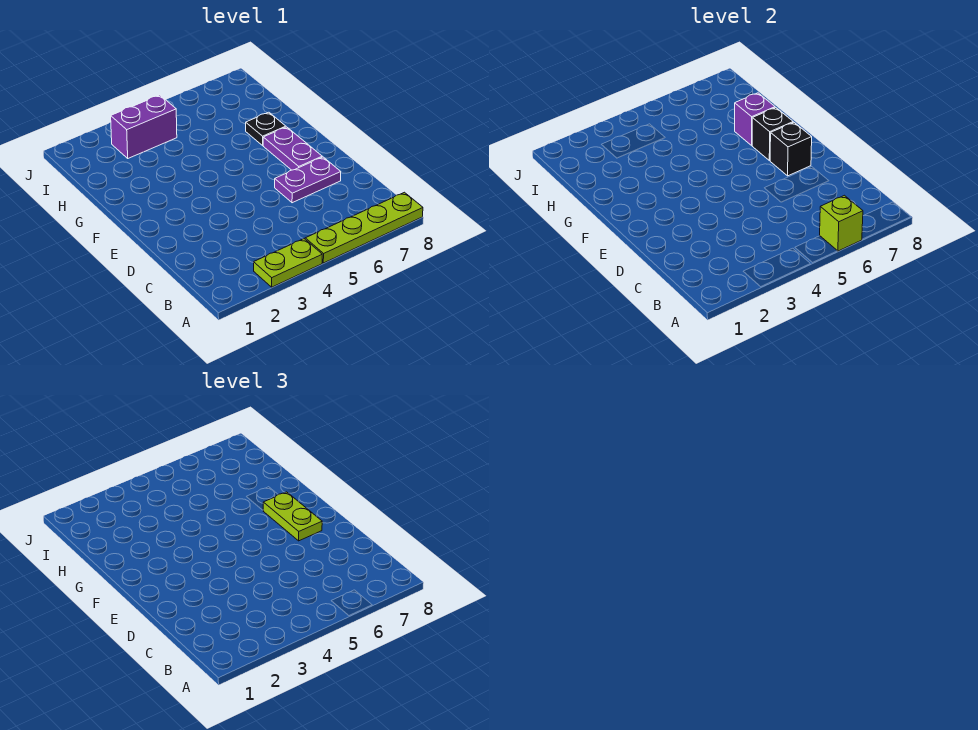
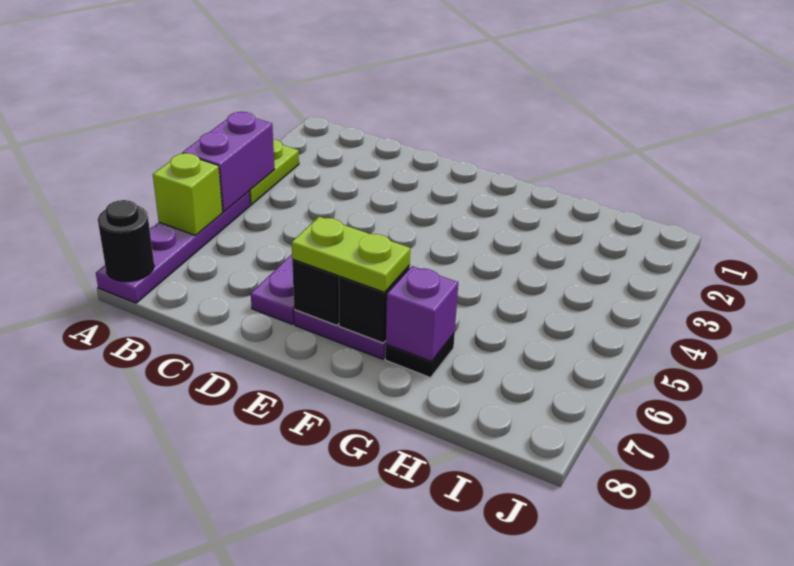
lime plate A5:A8 level 1 -> purple plate A5:A8 level 1
none -> black round brick A8 level 2
purple brick I3:I4 level 1 -> purple brick A4:A5 level 2

